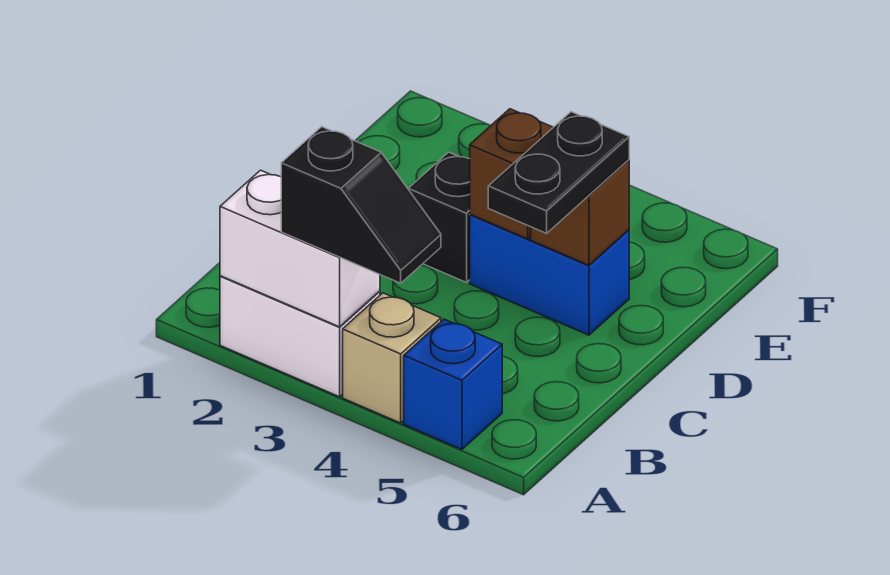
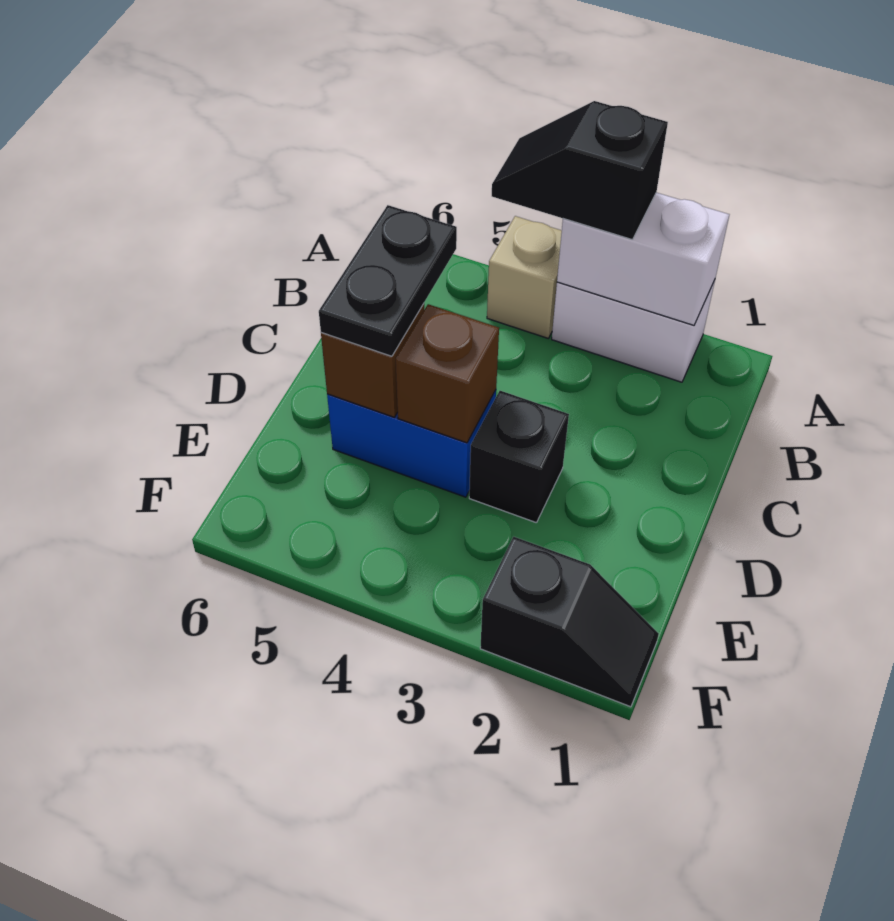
blue brick A5 level 1 -> none
none -> black slope F1:F2 level 1 top 2

